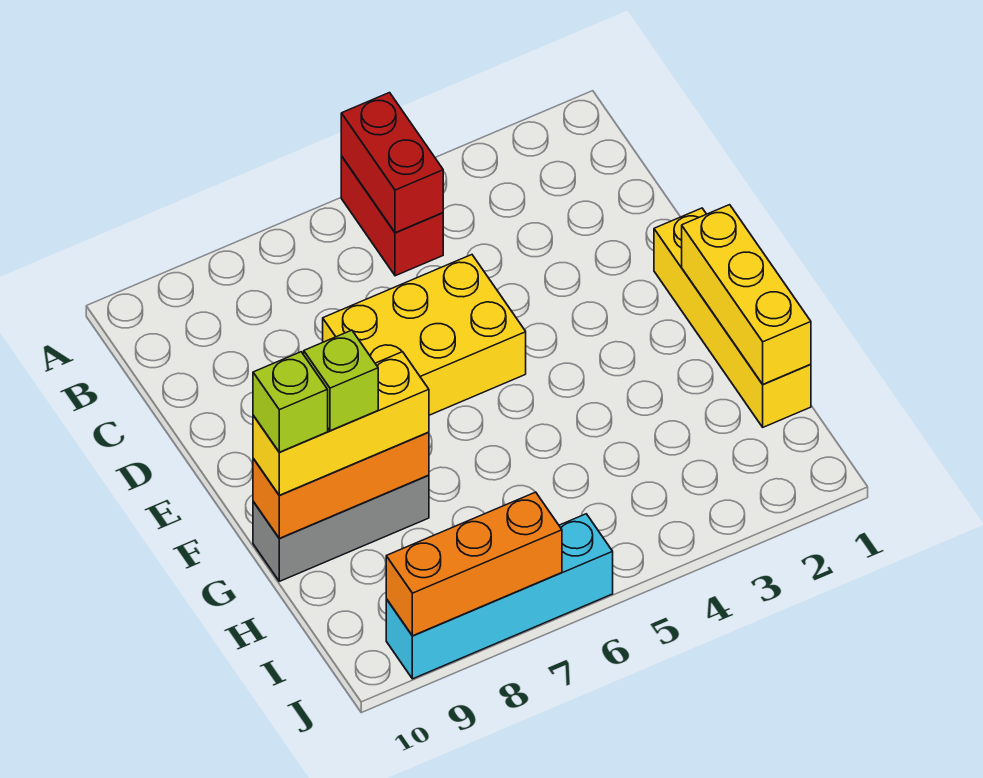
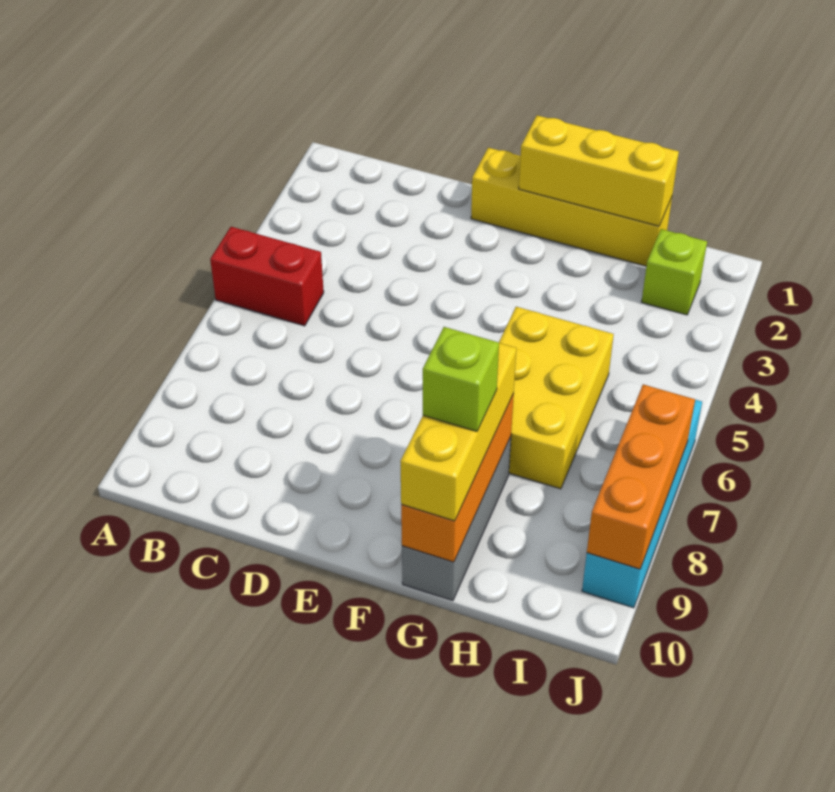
red brick A5:B5 level 2 -> none
yellow brick D5:E7 level 1 -> yellow brick G5:H7 level 1
lime brick G10 level 4 -> lime brick I2 level 1

